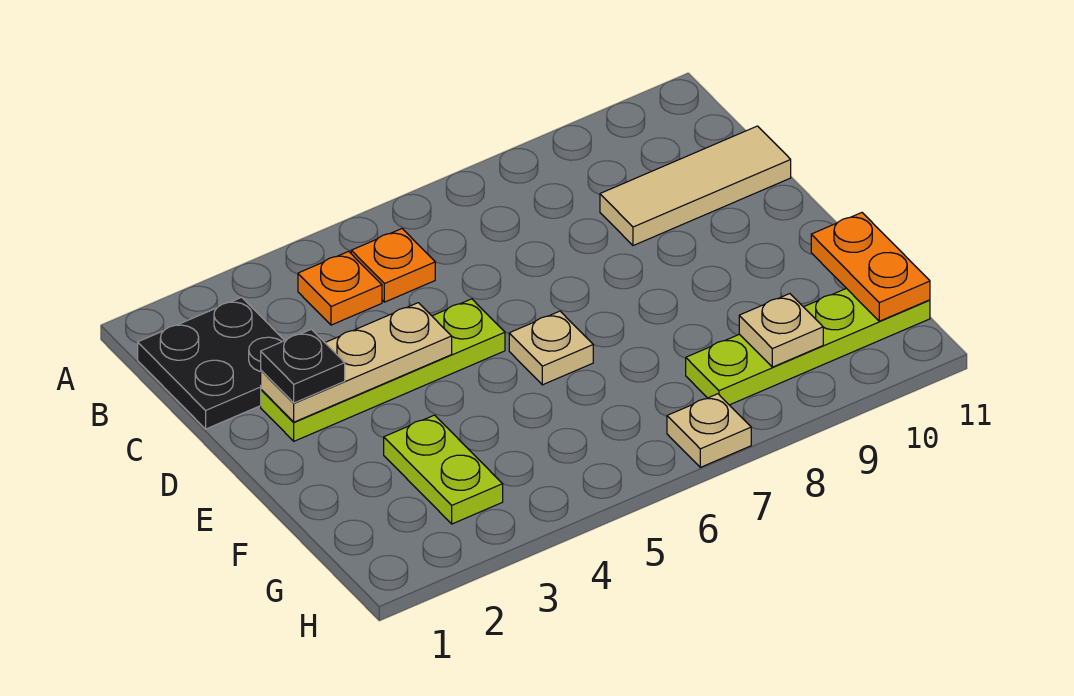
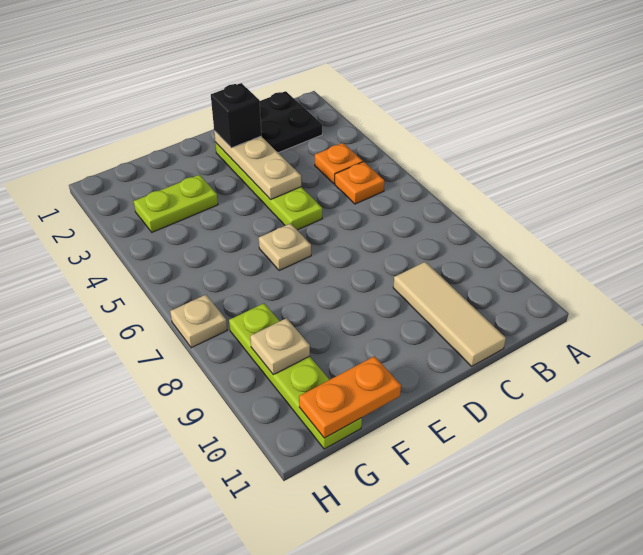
black plate D2 level 3 -> black brick D2 level 3

